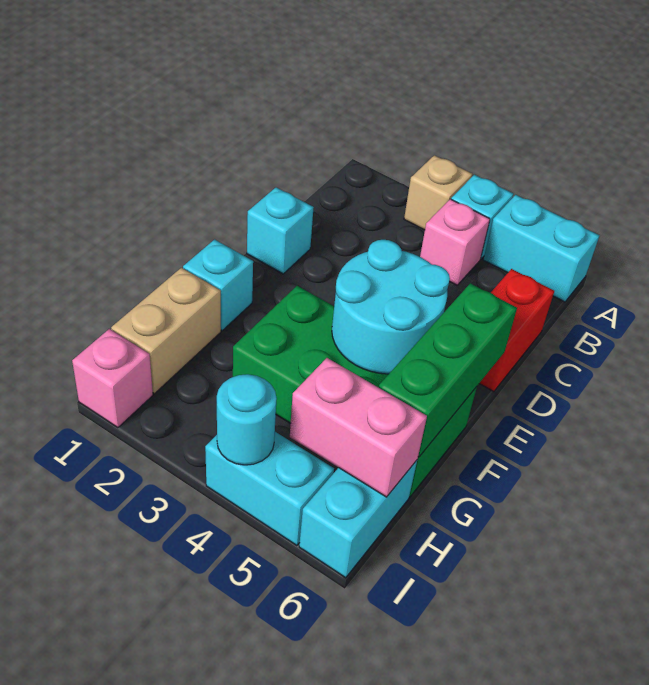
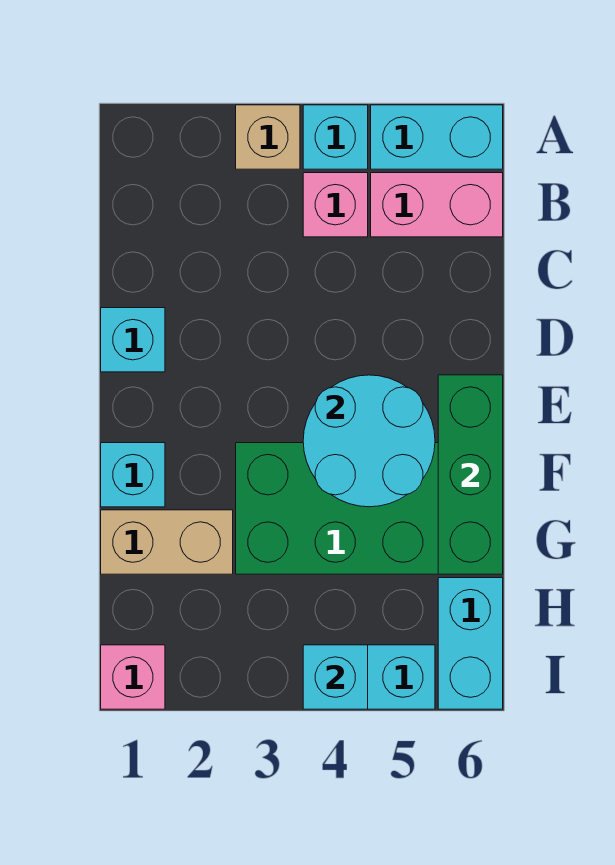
red brick C6:D6 level 1 -> none
tan brick G1:H1 level 1 -> tan brick G1:G2 level 1
pink brick H5:H6 level 2 -> pink brick B5:B6 level 1
cyan round brick I4 level 2 -> cyan brick I4 level 2

